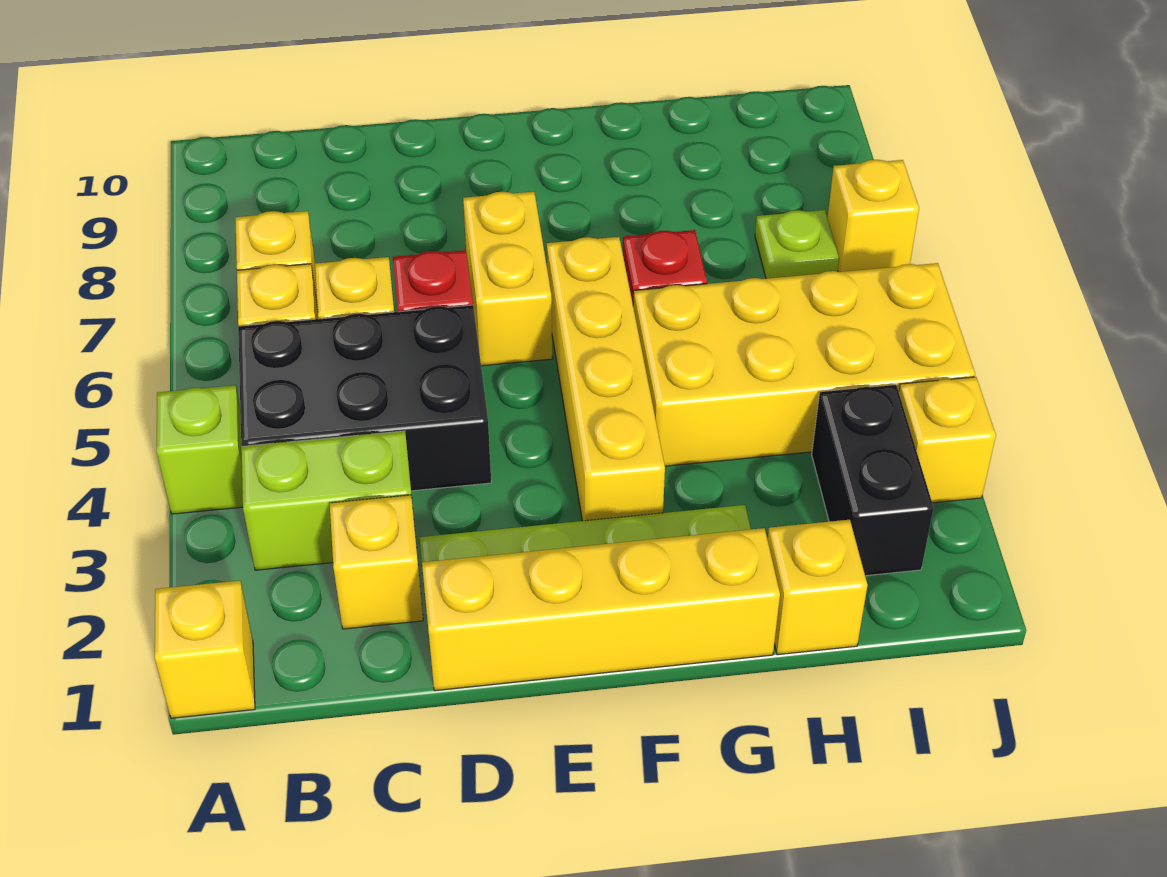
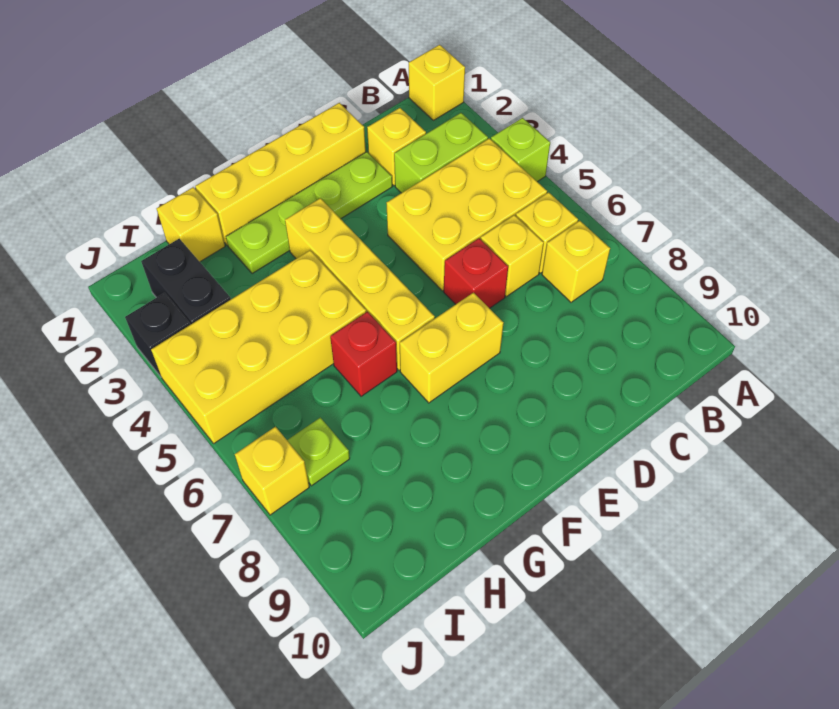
black brick B4:D5 level 1 -> yellow brick B4:D5 level 1
yellow brick E6:E7 level 1 -> yellow brick E7:F7 level 1
yellow brick J3 level 1 -> black brick J3 level 1

